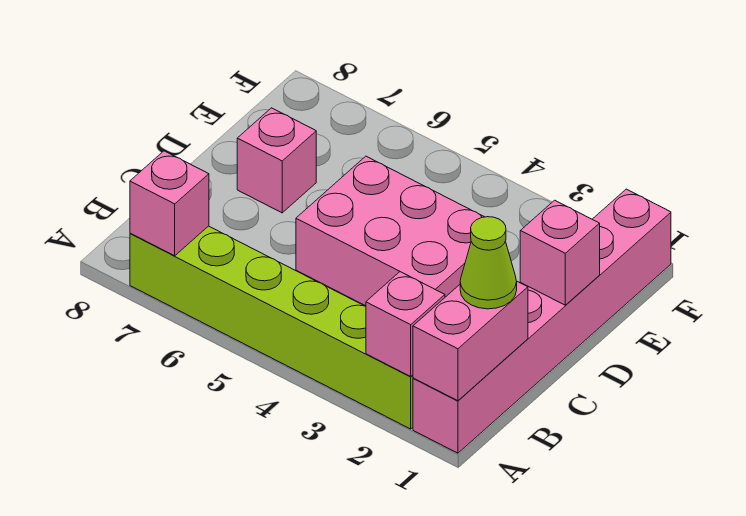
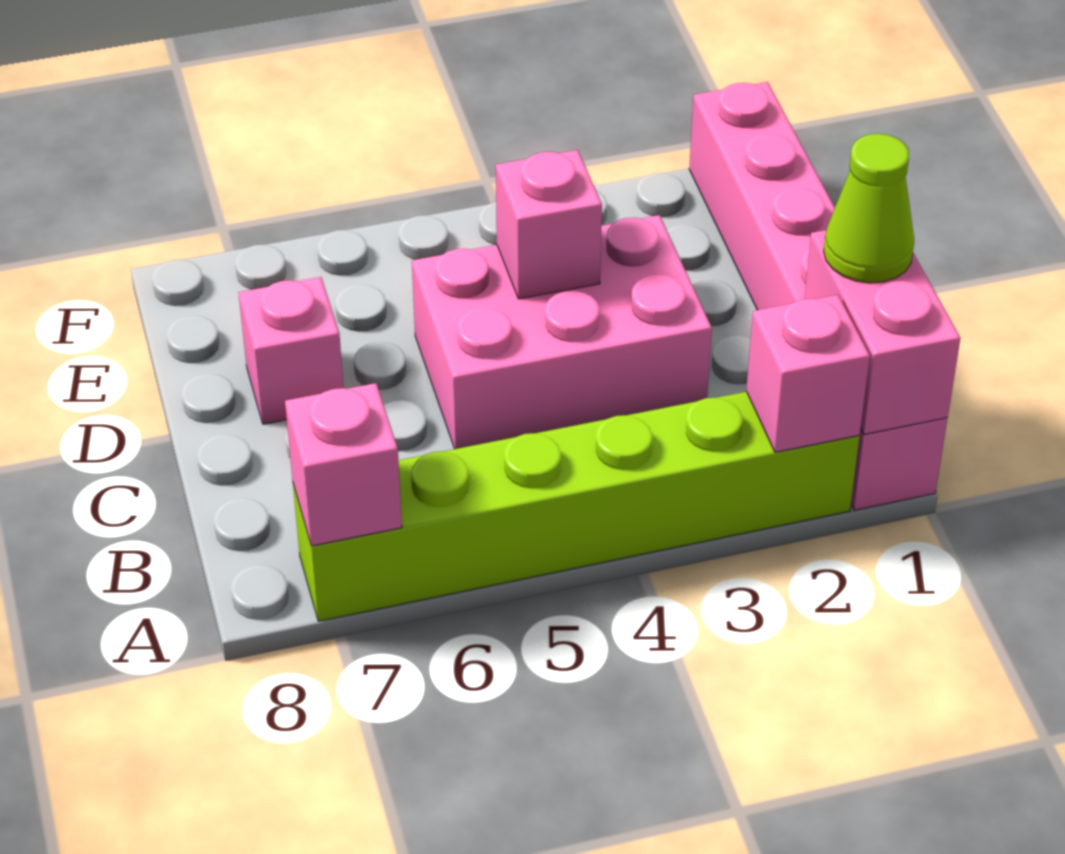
pink brick D1 level 2 -> pink brick D4 level 2

